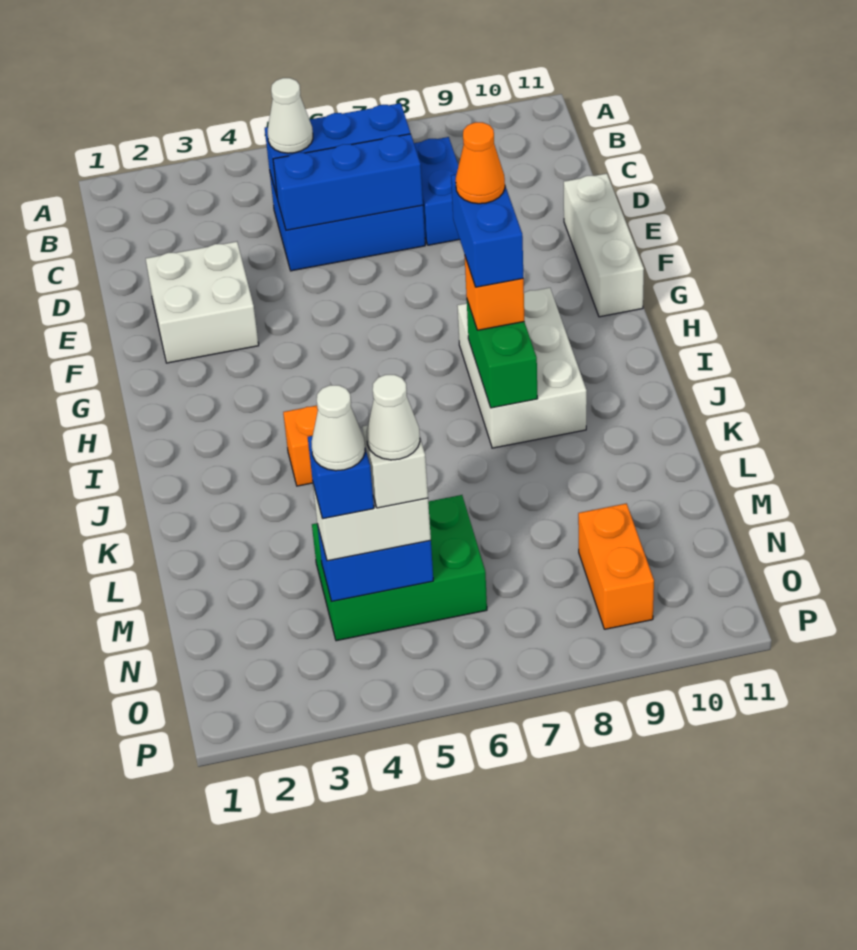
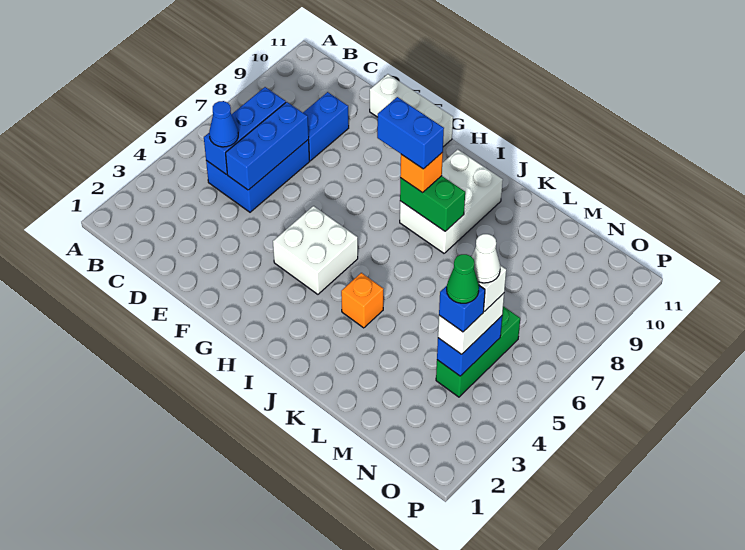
white cone C5 level 3 -> blue cone C5 level 3
blue brick C8:D8 level 1 -> blue brick D8:D9 level 1
white brick E2:F3 level 1 -> white brick G4:H5 level 1
white brick H8:J9 level 1 -> white brick I8:J10 level 1
orange cone H8 level 5 -> none
green brick M4:N6 level 1 -> green brick N4:N6 level 1
white cone N4 level 5 -> green cone N4 level 5
orange brick N9:O9 level 1 -> none

